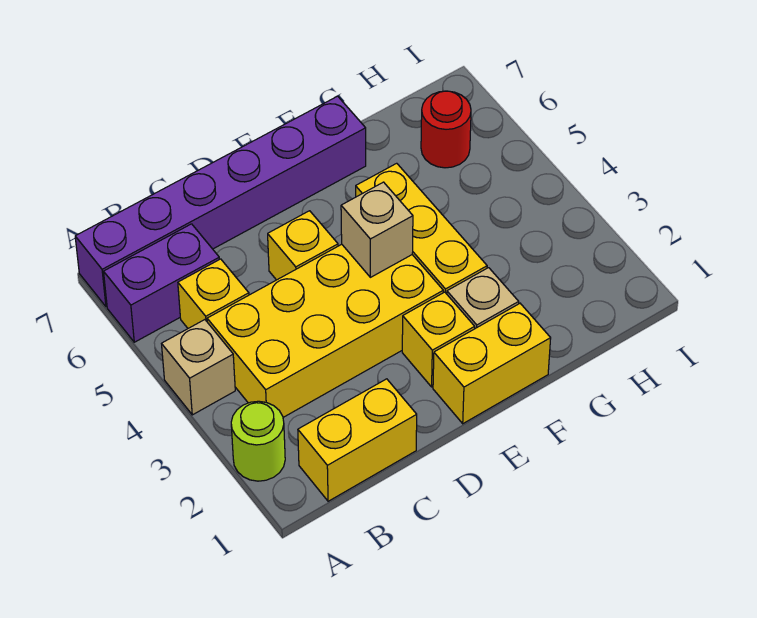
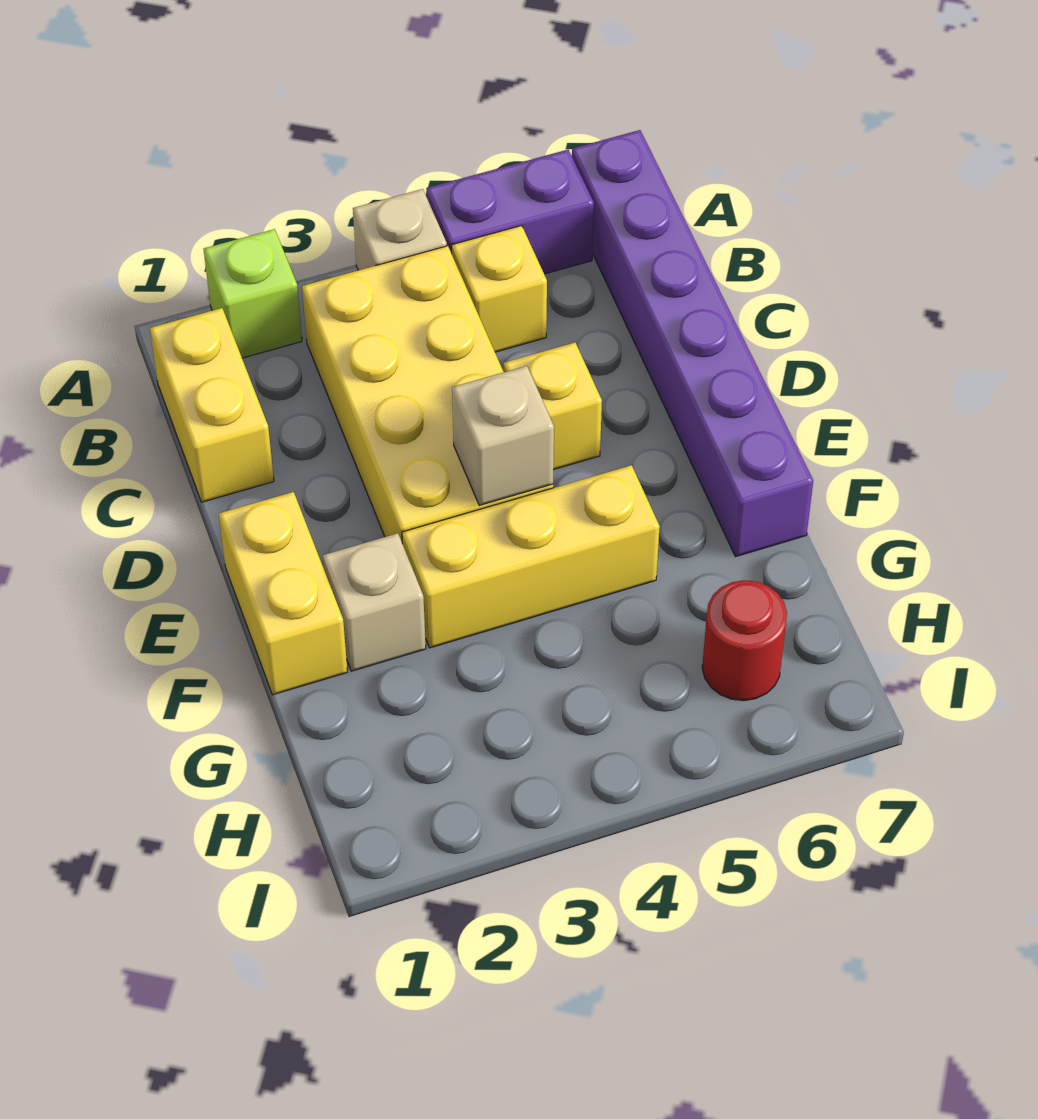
lime round brick A2 level 1 -> lime brick A2 level 1
purple brick A6:B6 level 1 -> purple brick A5:A6 level 1
yellow brick E2 level 1 -> none

